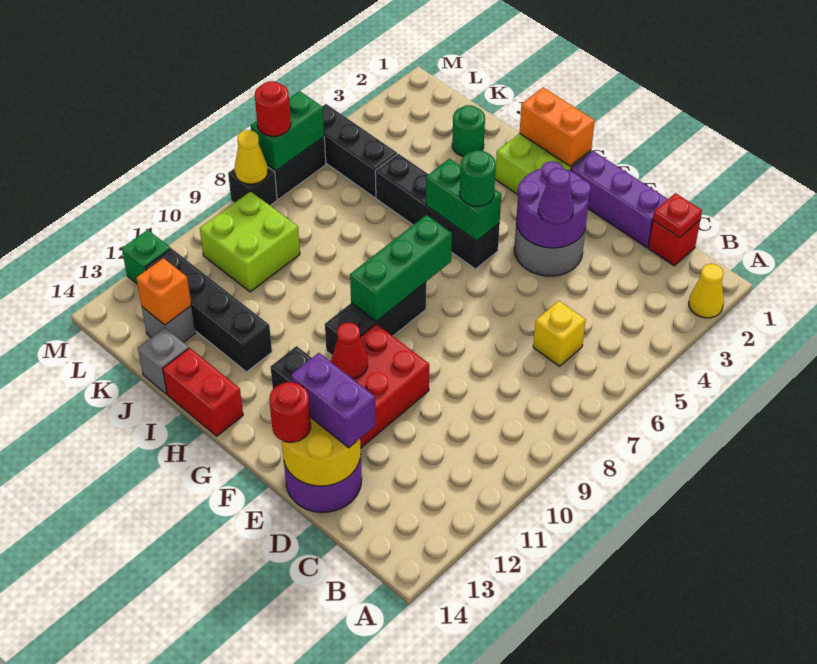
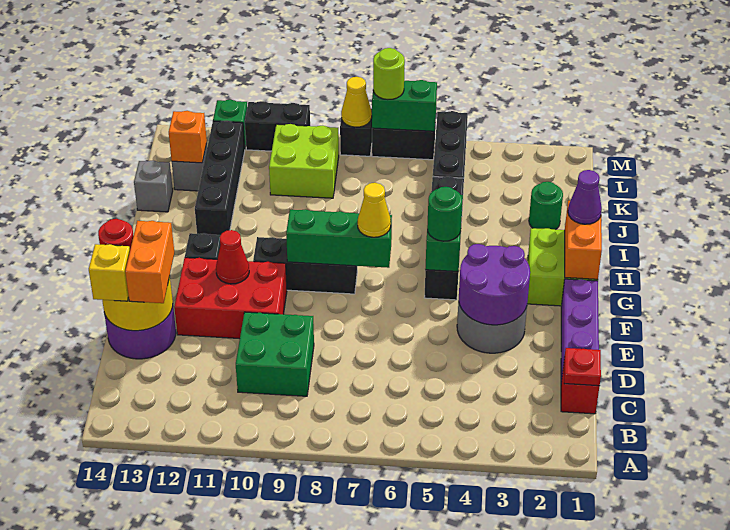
yellow cone A2 level 1 -> yellow cone G7 level 3
yellow brick C6 level 1 -> yellow brick D14 level 3
none -> green brick C9:D10 level 1
purple brick D13:E13 level 3 -> orange brick D13:E13 level 3
purple cone E4 level 3 -> purple cone H1 level 3
red brick H14:I14 level 1 -> none
red round brick M7 level 3 -> lime round brick M7 level 3
none -> black brick M10:M11 level 1

